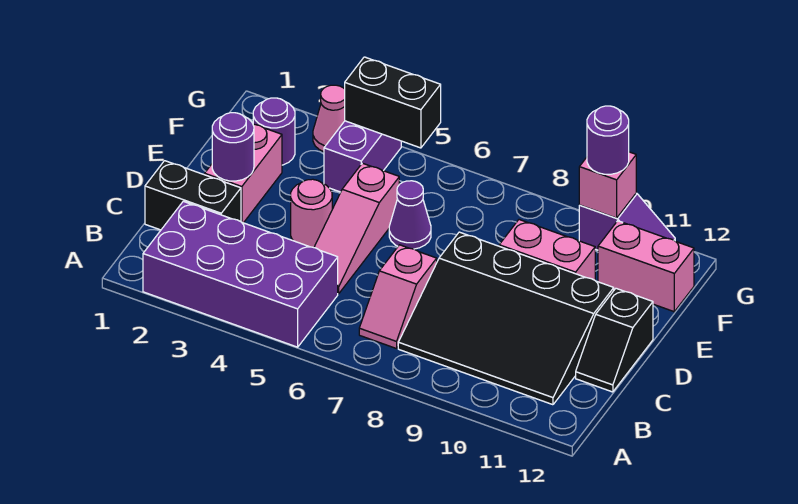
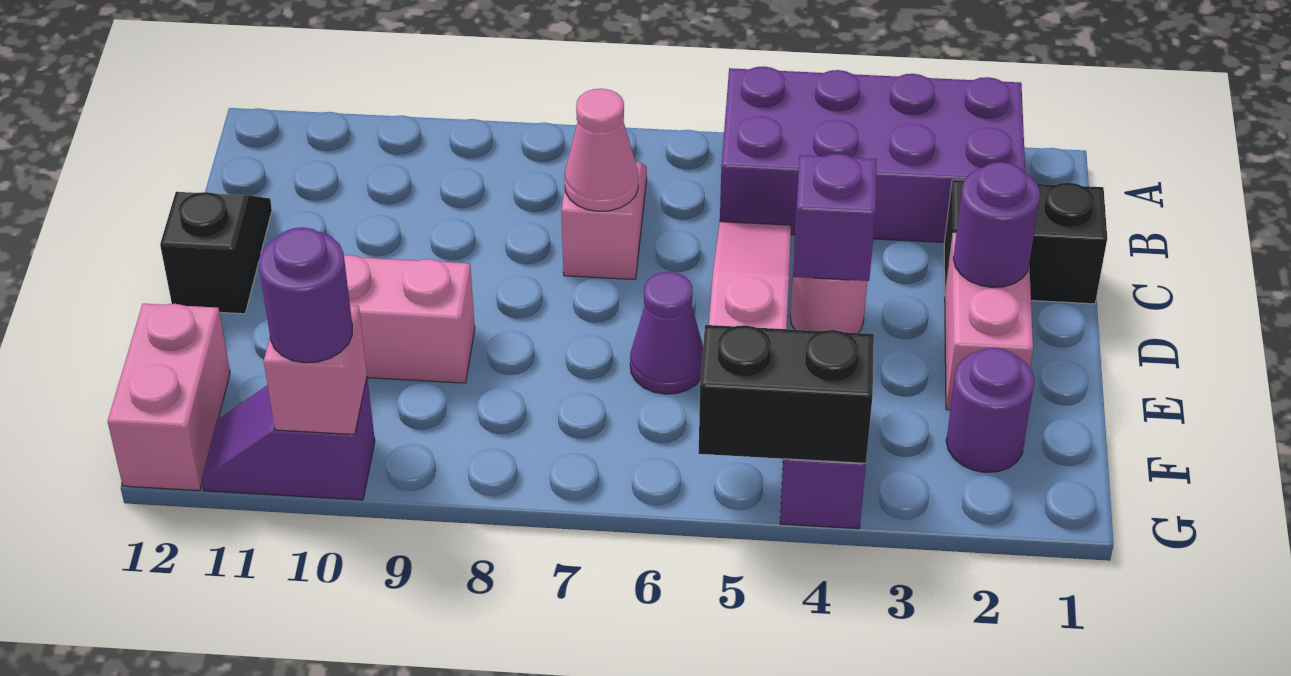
black slope B8:D11 level 1 top D -> none
none -> purple brick D4 level 2
pink brick F11:F12 level 1 -> pink brick F12:G12 level 1
pink cone G3 level 1 -> pink cone C7 level 2

